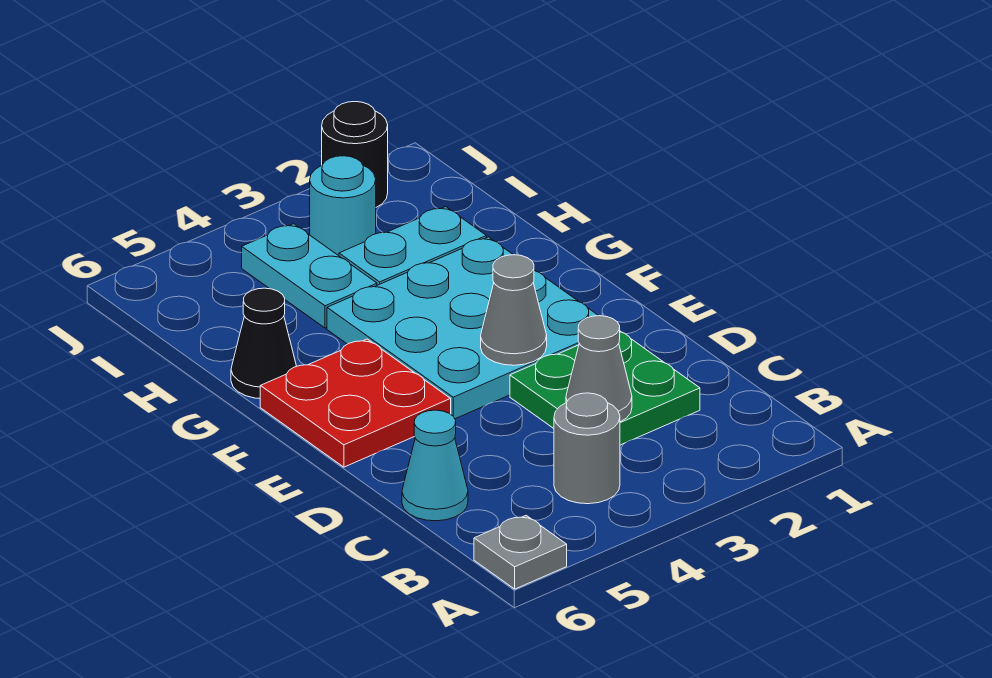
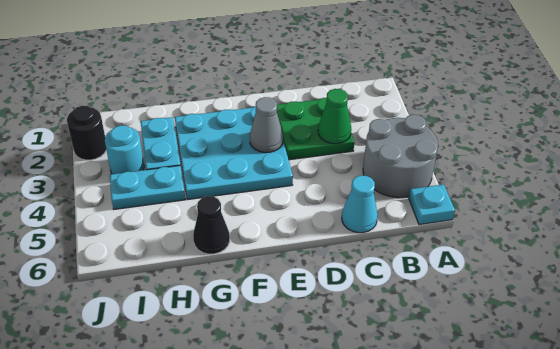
grey plate A6 level 1 -> cyan plate A6 level 1
grey round brick B4 level 1 -> grey round brick A4:B5 level 1
grey cone C3 level 2 -> green cone C3 level 2
red plate E5:F6 level 1 -> none

